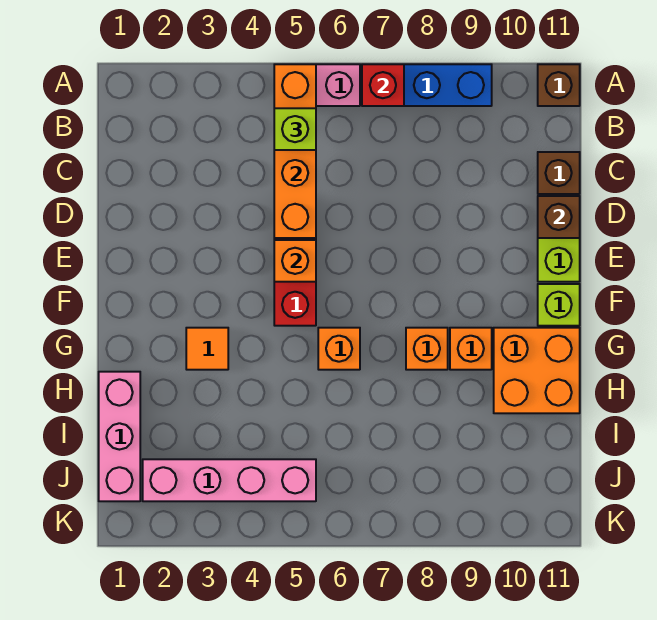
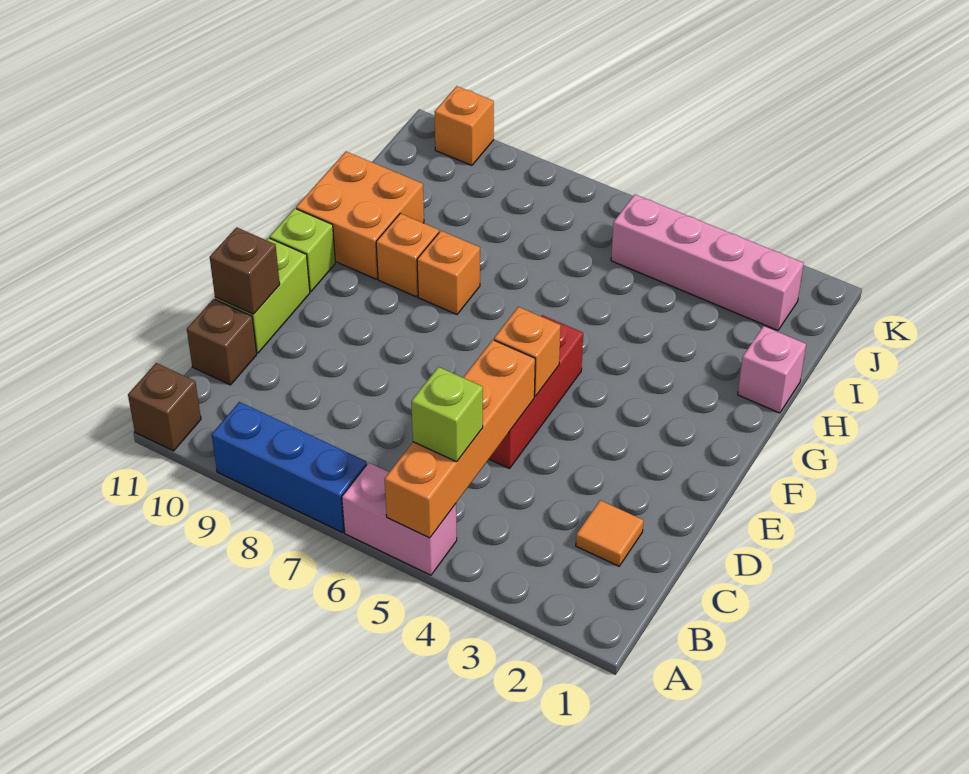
red brick A7 level 2 -> none
orange tile G3 level 1 -> orange tile C2 level 1
orange brick G6 level 1 -> orange brick K10 level 1
pink brick H1:J1 level 1 -> pink brick H1 level 1

